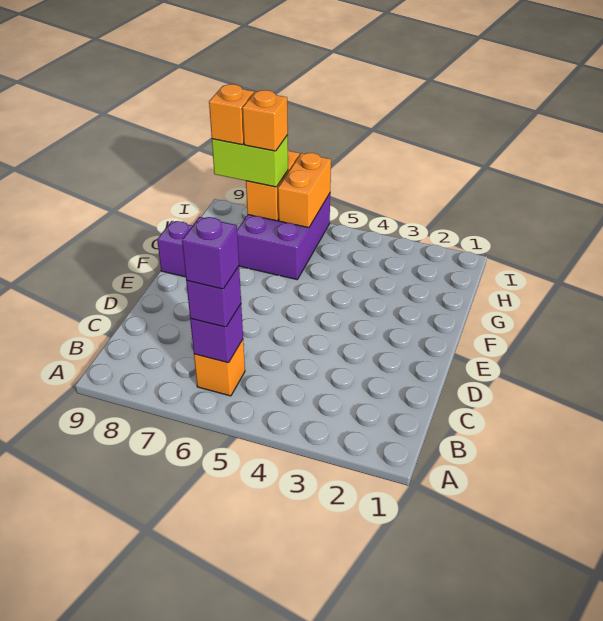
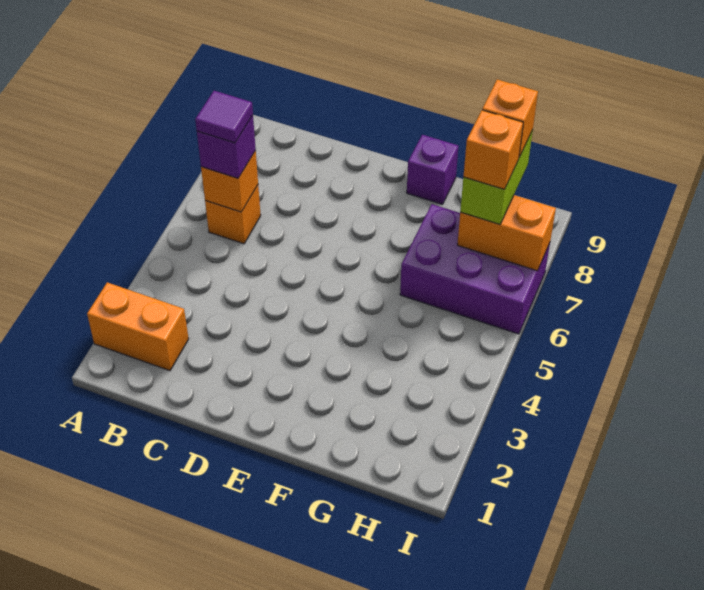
purple brick B6 level 2 -> orange brick B6 level 2
purple brick B6 level 4 -> purple tile B6 level 4
orange brick H6:I6 level 2 -> orange brick A2:B2 level 1

